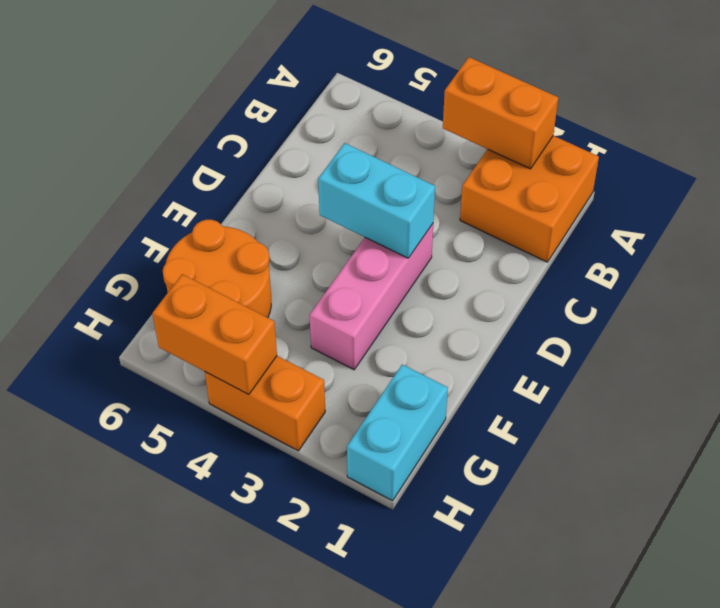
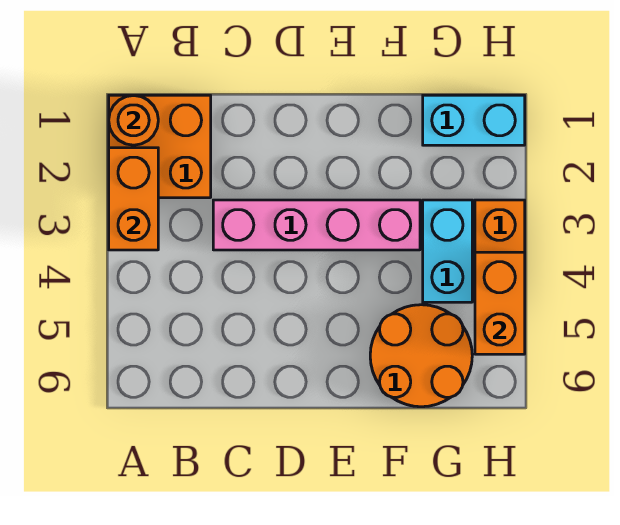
none -> orange round brick A1 level 2
pink brick D3:F3 level 1 -> pink brick C3:F3 level 1
cyan brick D3:D4 level 2 -> cyan brick G3:G4 level 1

